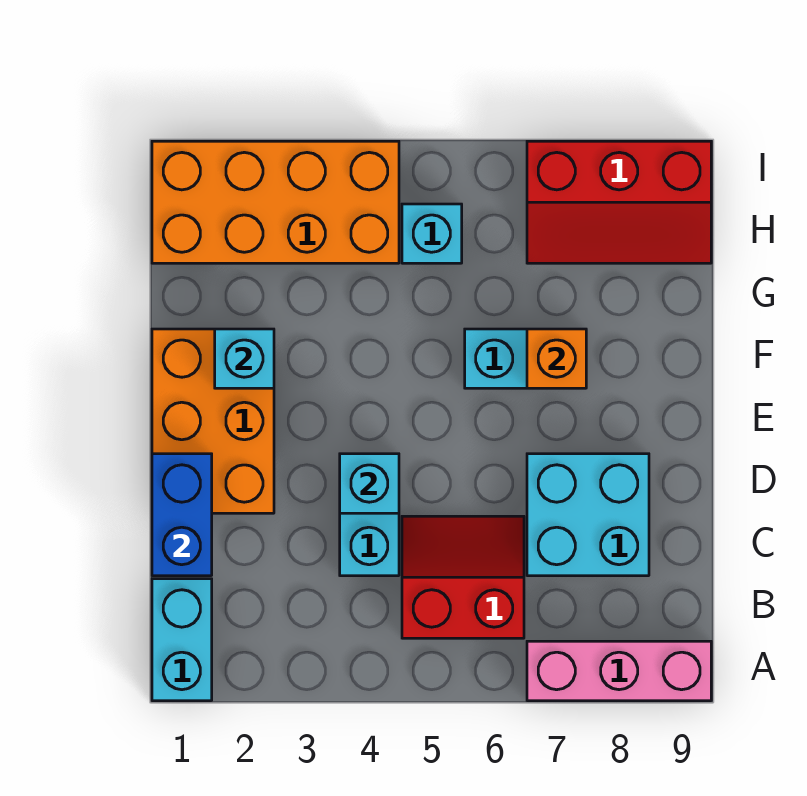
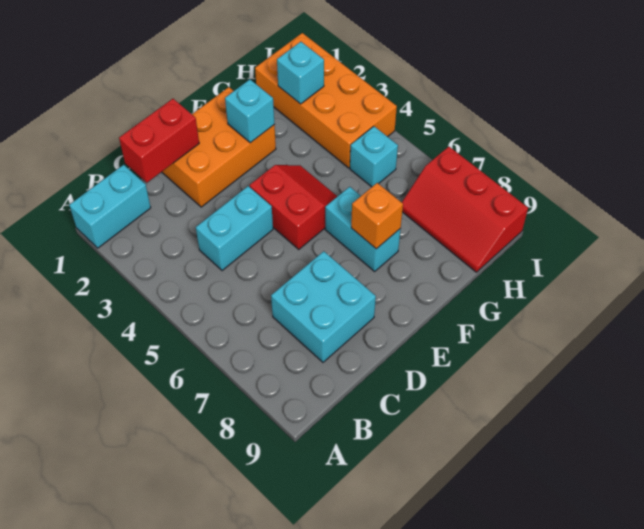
pink brick A7:A9 level 1 -> none
red slope B5:C6 level 1 top B -> red slope E4:F5 level 1 top E
blue brick C1:D1 level 2 -> red brick C1:D1 level 2
cyan brick D4 level 2 -> cyan brick H2 level 2

